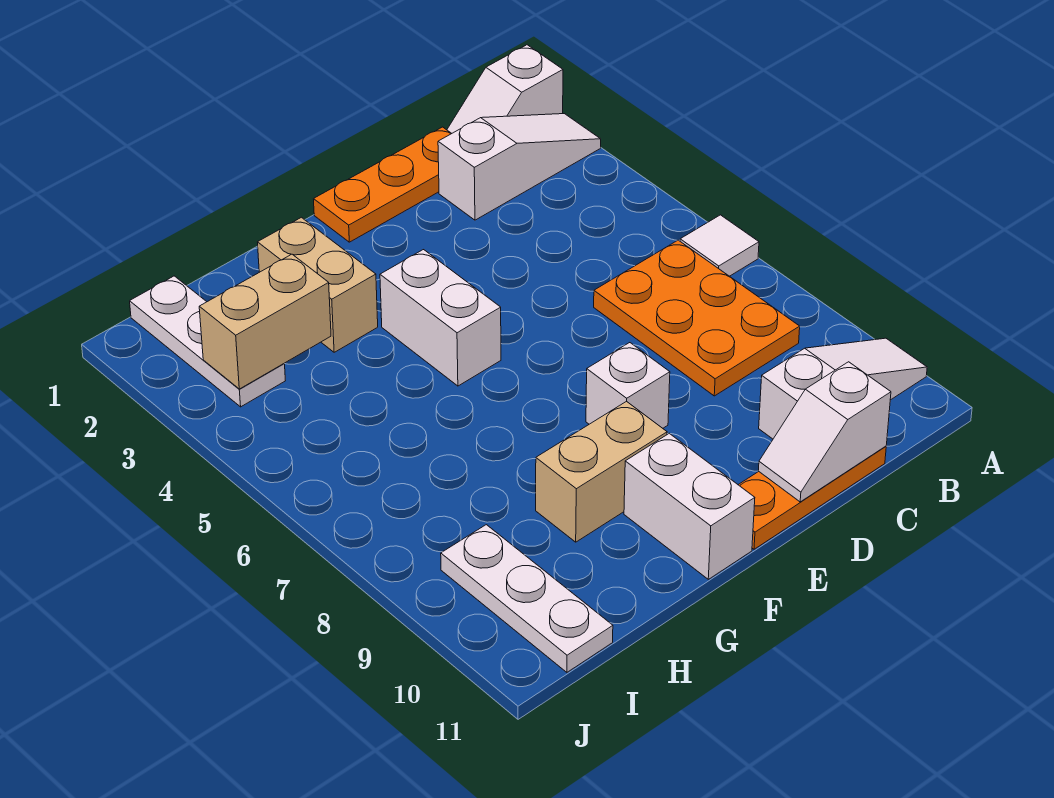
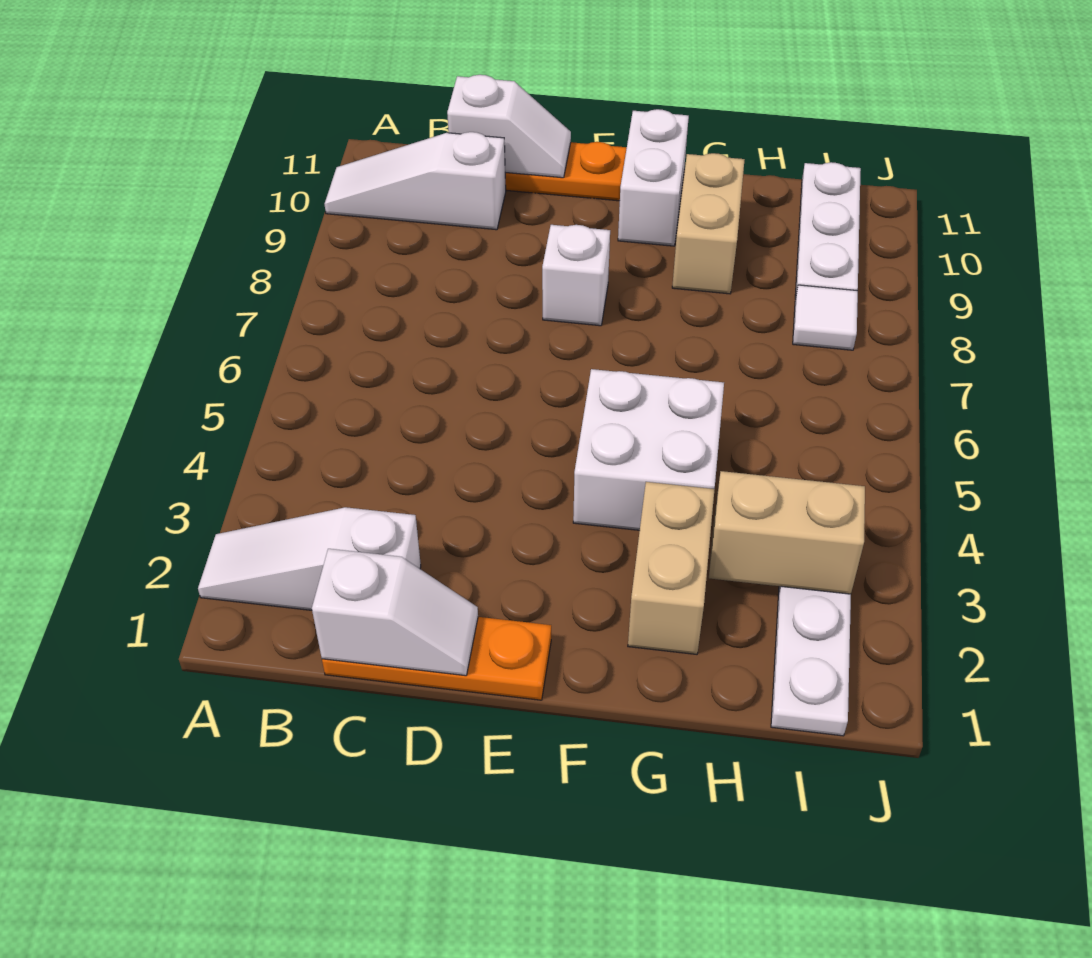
white slope A1:B1 level 1 top A -> white slope C1:D1 level 2 top C
white tile A6 level 1 -> white tile I8 level 1
orange plate B6:C8 level 1 -> none
white brick F4:F5 level 1 -> white brick F4:G5 level 1
tan brick F9:G9 level 1 -> tan brick G9:G10 level 1

